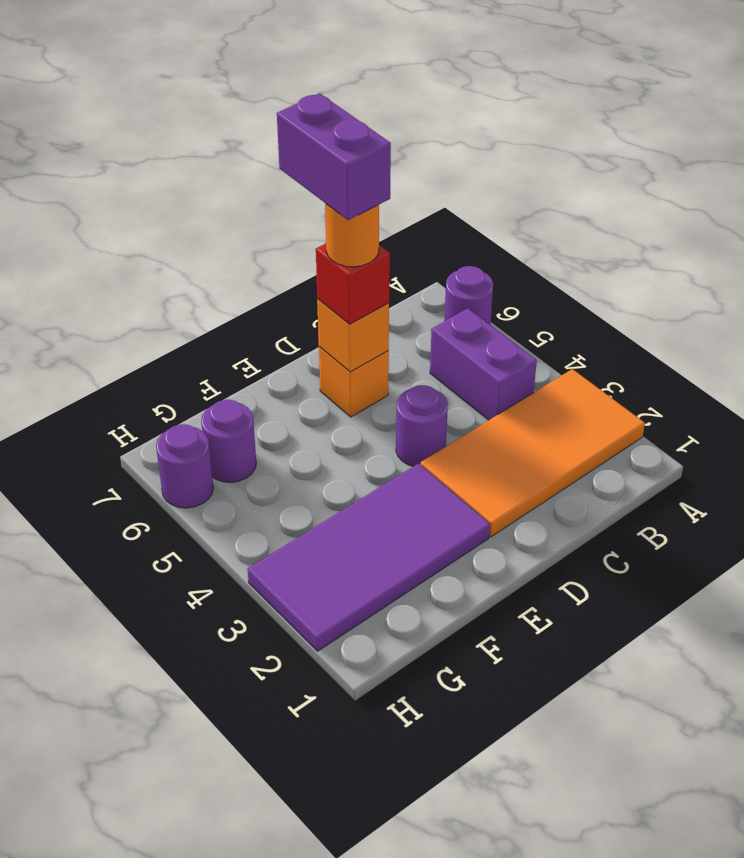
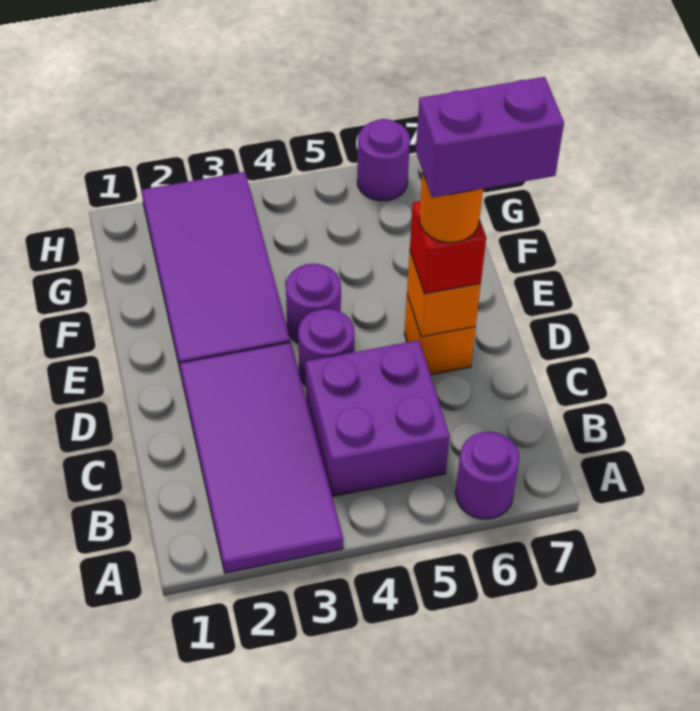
orange tile A2:D3 level 1 -> purple tile A2:D3 level 1
purple brick B4:B5 level 1 -> purple brick B4:C5 level 1
purple round brick G6 level 1 -> purple round brick E4 level 1

